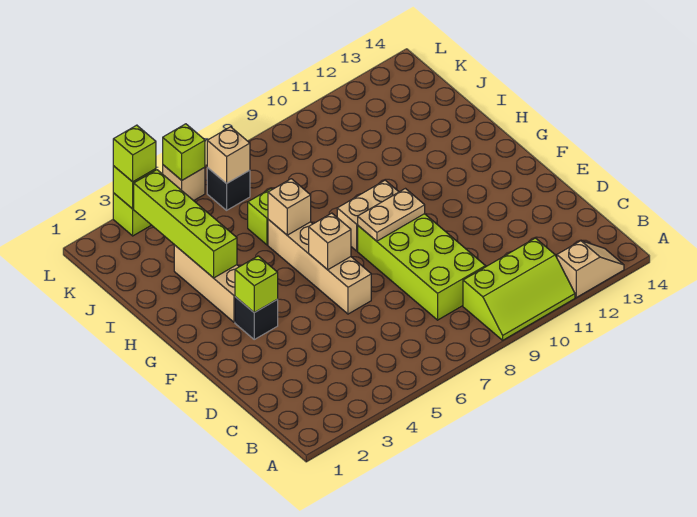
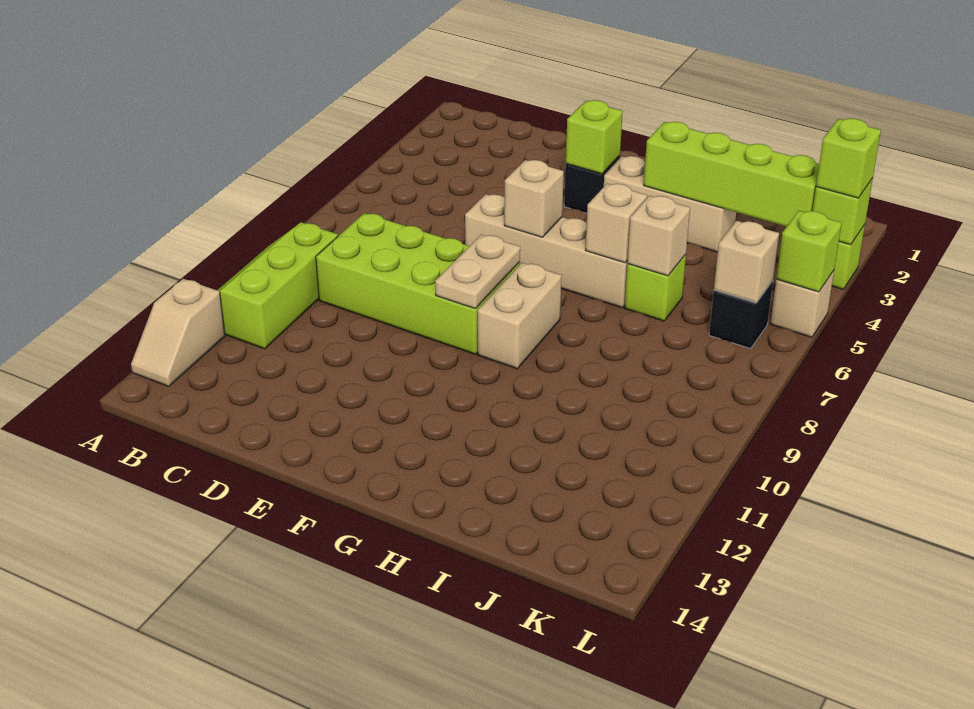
none -> tan brick I6 level 2

